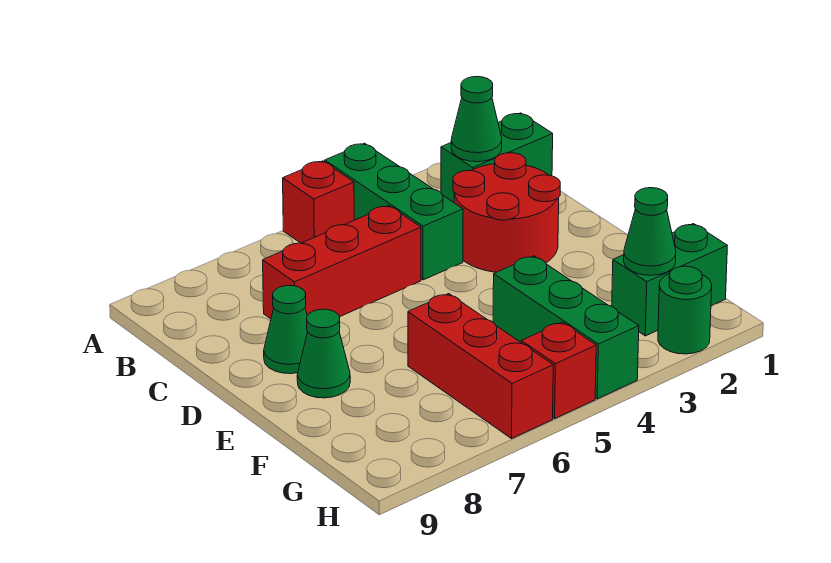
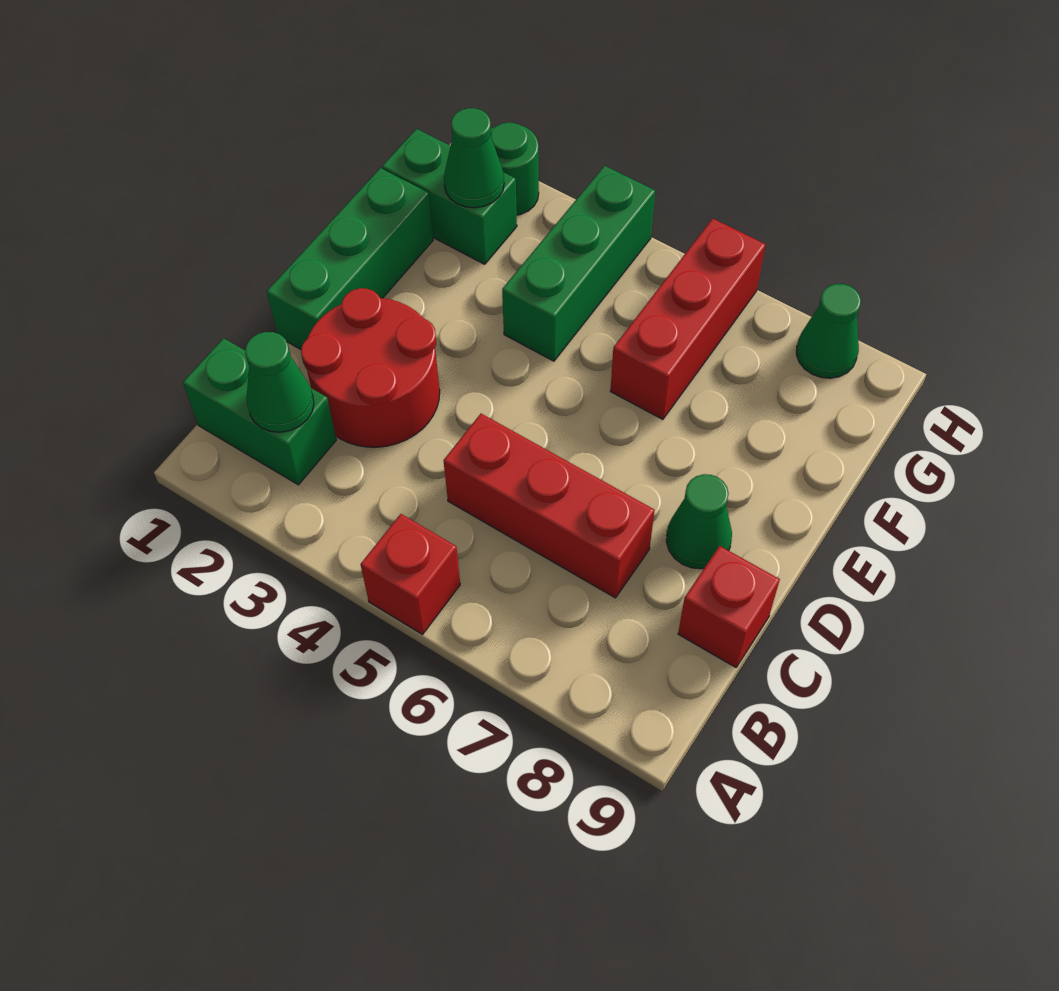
green brick A4:C4 level 1 -> green brick D1:F1 level 1
green cone E8 level 1 -> green cone H8 level 1
red brick H5 level 1 -> red brick C9 level 1

